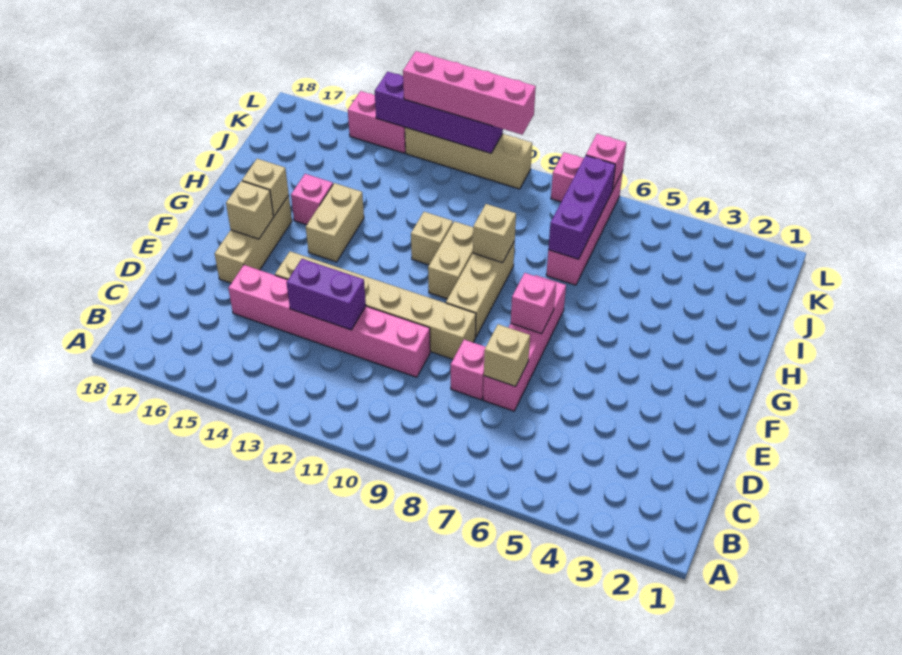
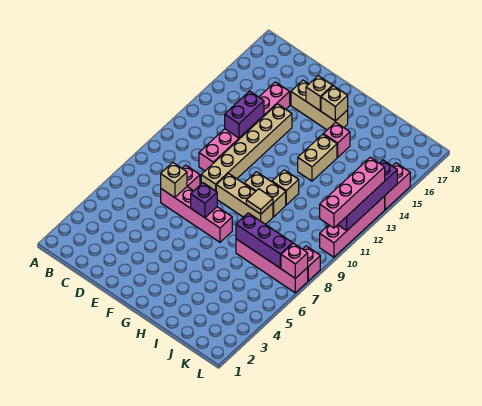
pink brick F7 level 2 -> purple brick F7 level 2
tan brick G14:H14 level 1 -> tan brick H13:H14 level 1
tan brick H9 level 2 -> tan tile H9 level 2
tan brick L10:L13 level 1 -> pink brick L10:L13 level 1

